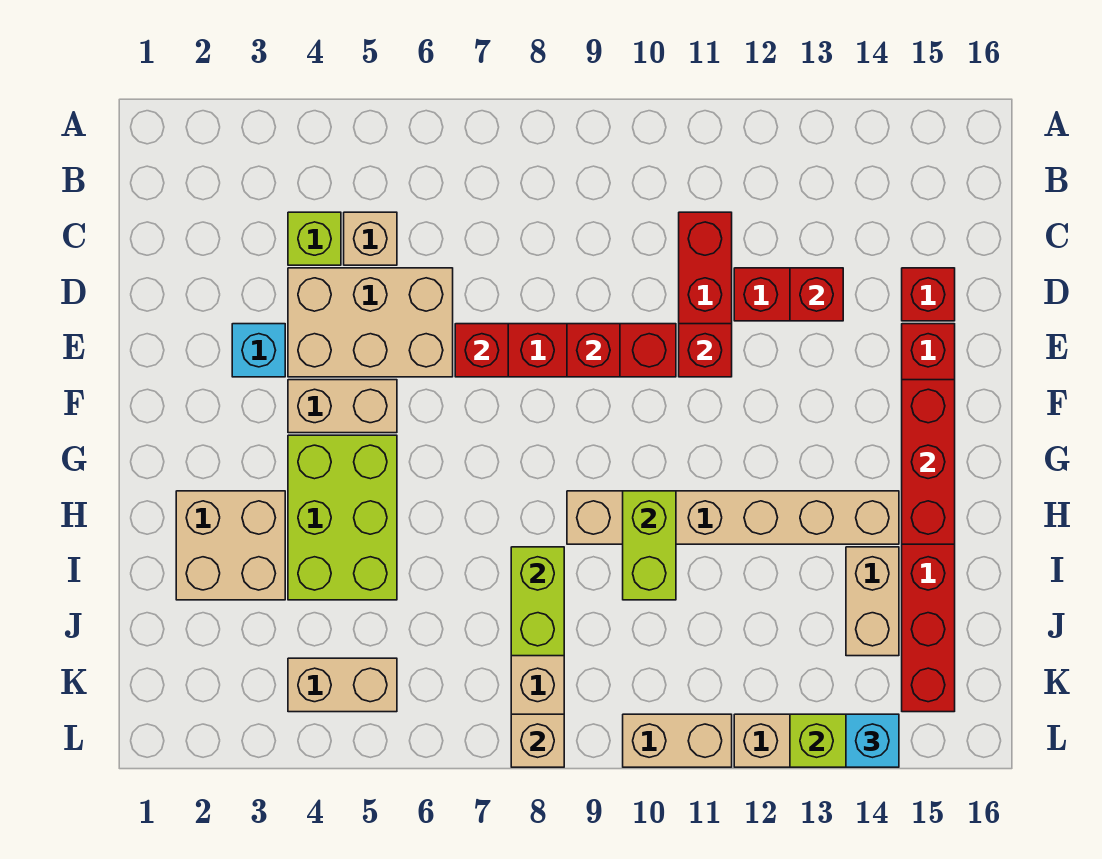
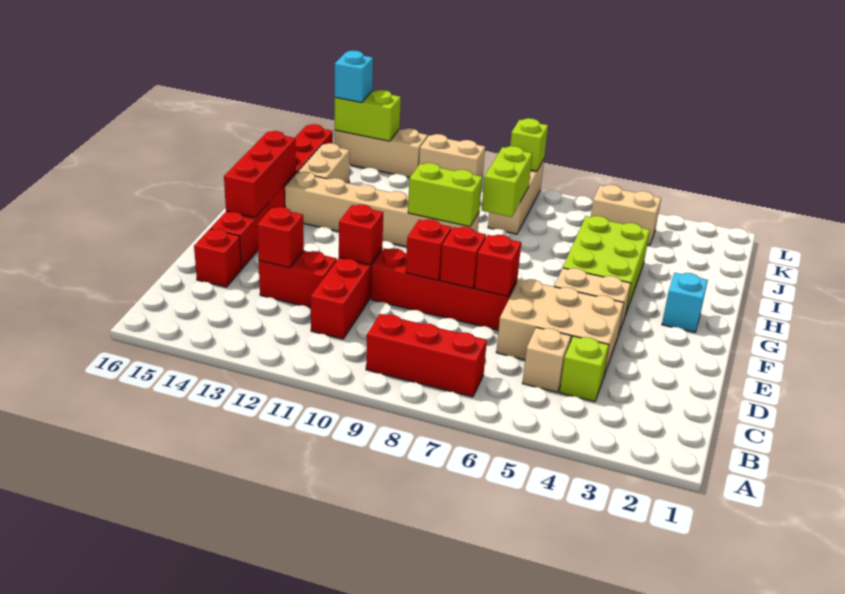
none -> red brick B7:B9 level 1
cyan brick E3 level 1 -> cyan brick G2 level 1
none -> red brick E8 level 2
tan brick H2:I3 level 1 -> none
lime brick H10:I10 level 2 -> lime brick H9:H10 level 2
tan brick L8 level 2 -> lime brick L8 level 2

